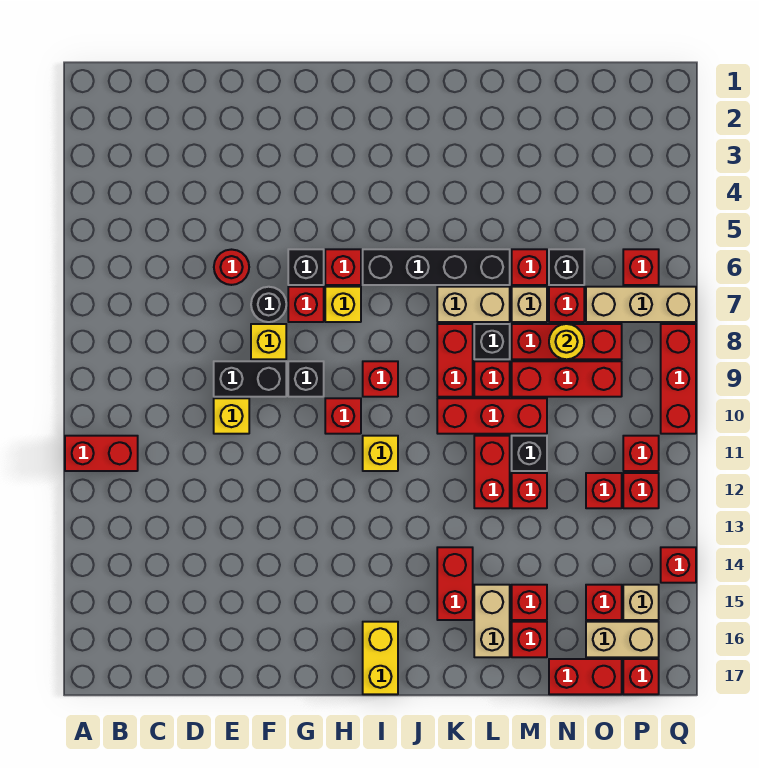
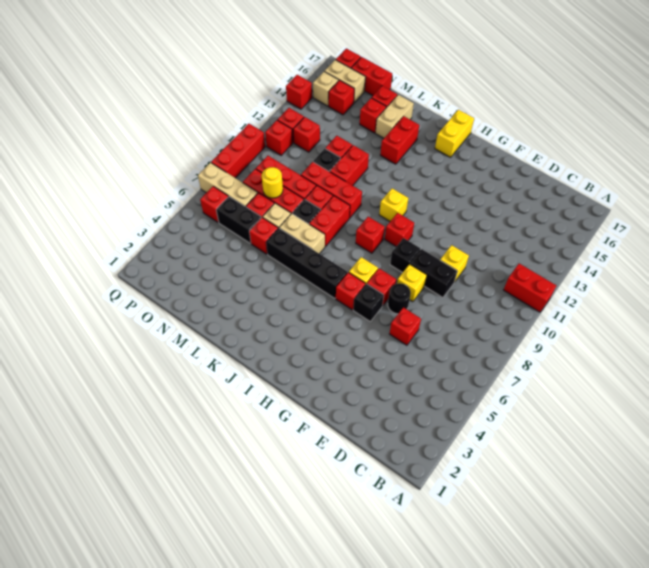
red round brick E6 level 1 -> red brick E6 level 1
black brick N6 level 1 -> black brick N6:O6 level 1

